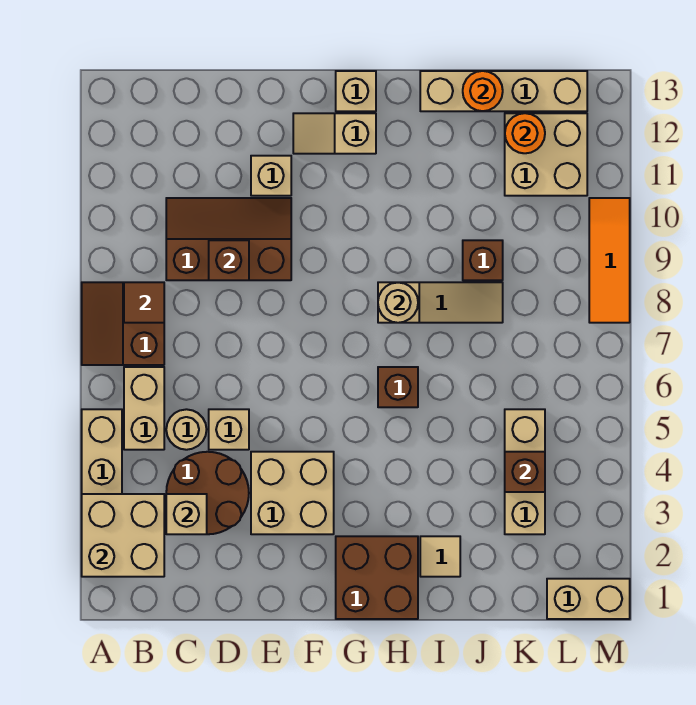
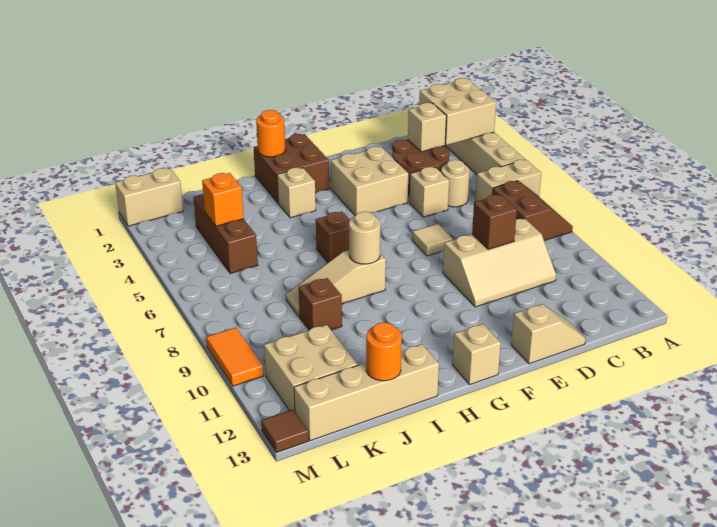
tan brick B5:B6 level 1 -> tan brick A6:B6 level 1
brown tile B8 level 2 -> brown tile M13 level 1
brown slope C9:E10 level 1 top 9 -> tan slope C9:E10 level 1 top 9
tan brick E11 level 1 -> tan brick H3 level 1
tan slope F12:G12 level 1 top G -> tan slope D13:E13 level 1 top E
tan tile I2 level 1 -> tan tile E7 level 1
tan brick K3:K5 level 1 -> brown brick K3:K5 level 1
brown brick K4 level 2 -> orange brick K4 level 2
orange round brick K12 level 2 -> orange round brick H1 level 2
orange tile M8:M10 level 1 -> orange tile M9:M10 level 1

